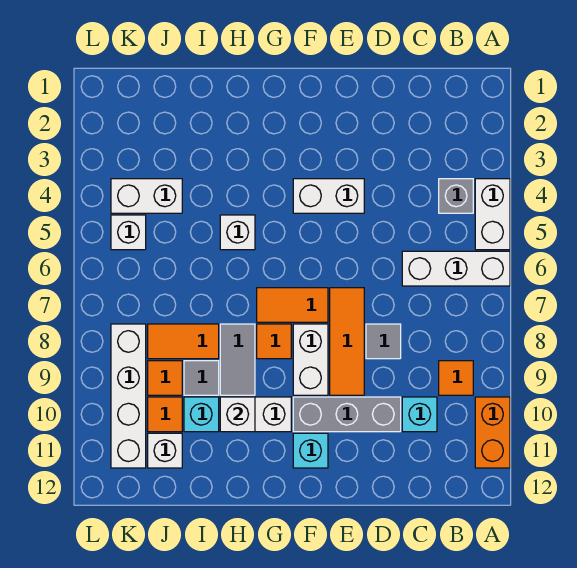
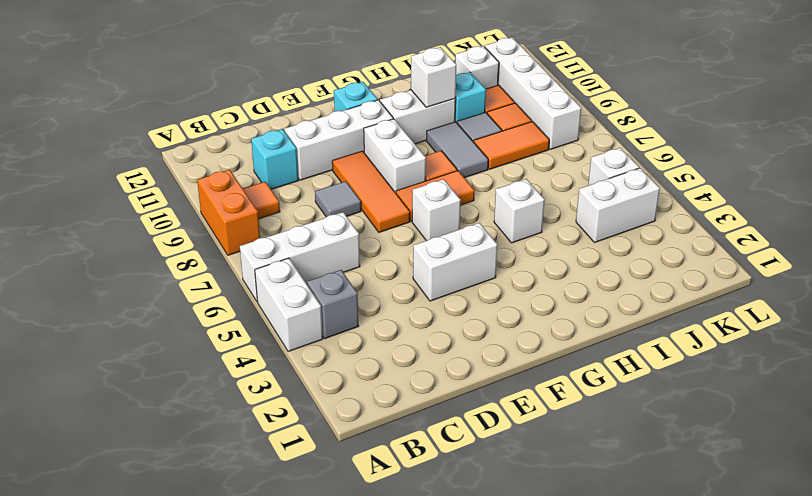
orange brick A10:A11 level 1 -> orange brick A8:A9 level 1
grey brick D10:F10 level 1 -> white brick D10:F10 level 1
none -> white brick F6 level 1

